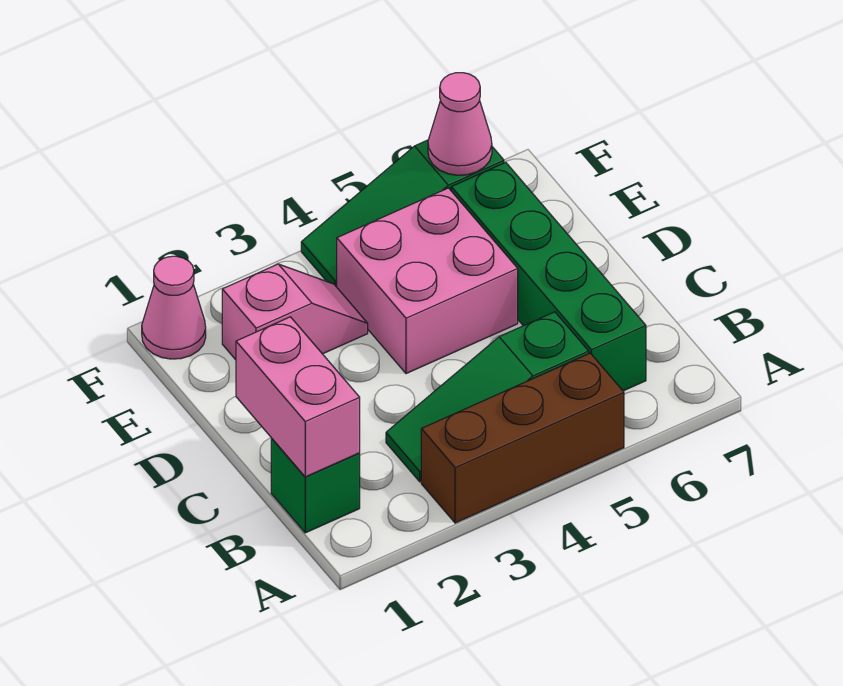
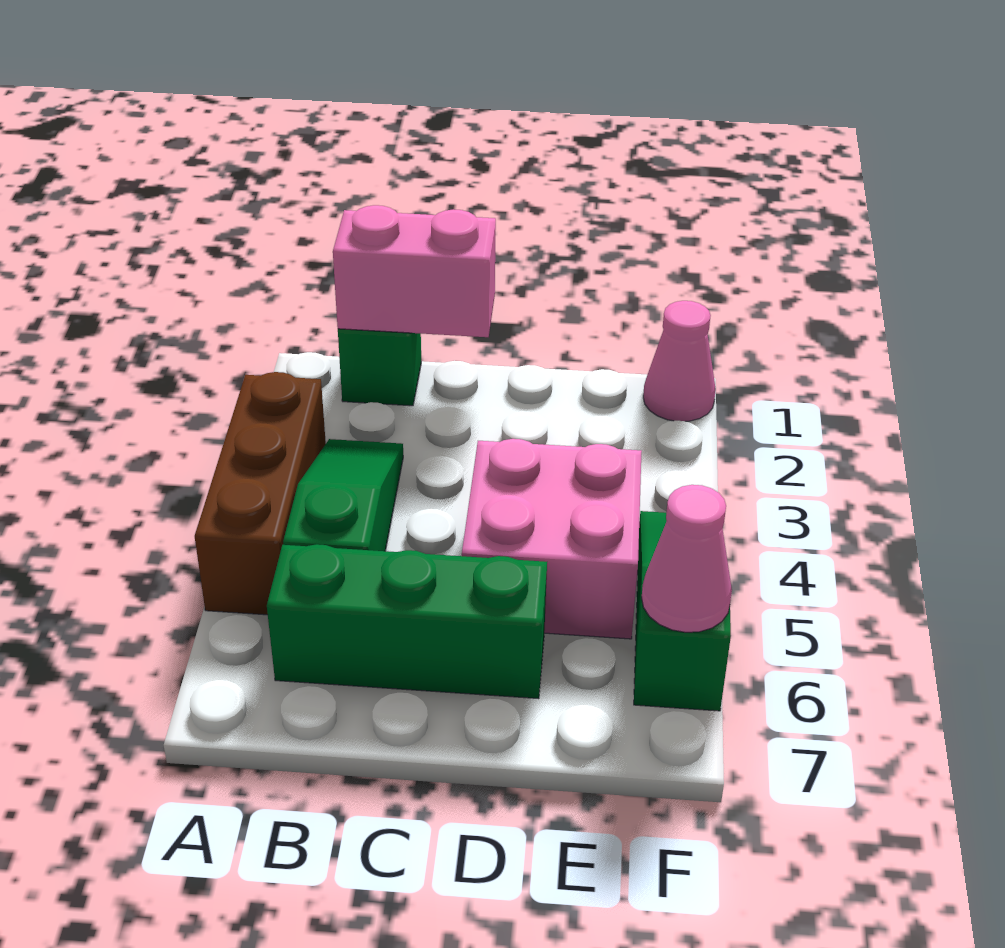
green brick B6:E6 level 1 -> green brick B6:D6 level 1
pink slope E2:E3 level 1 top 2 -> none

